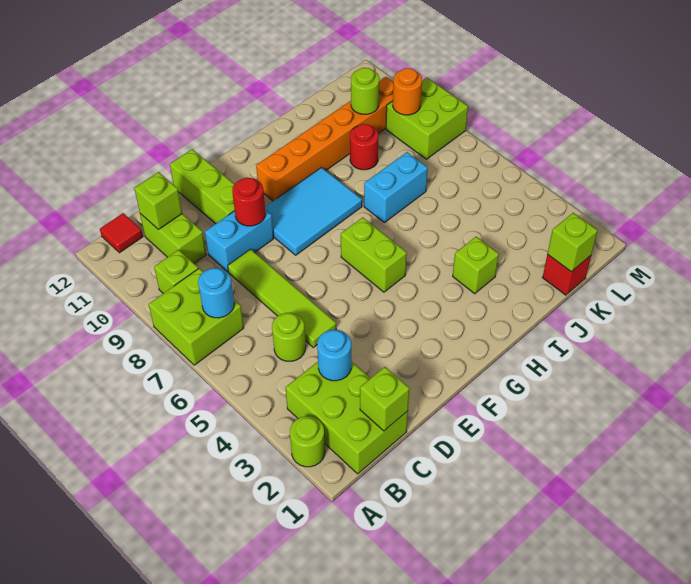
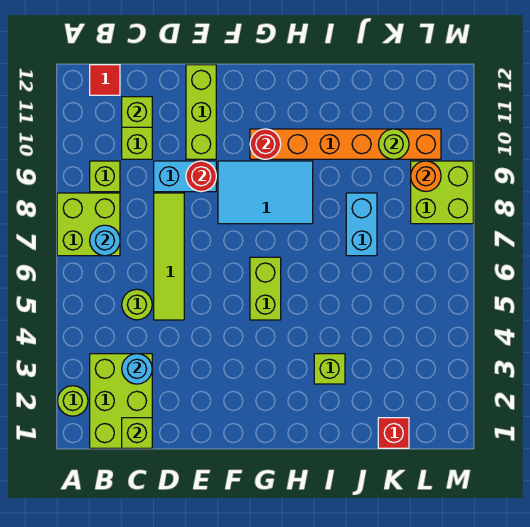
cyan brick I7:J7 level 1 -> cyan brick J7:J8 level 1
red round brick J9 level 1 -> red round brick G10 level 2
lime brick K1 level 2 -> none

